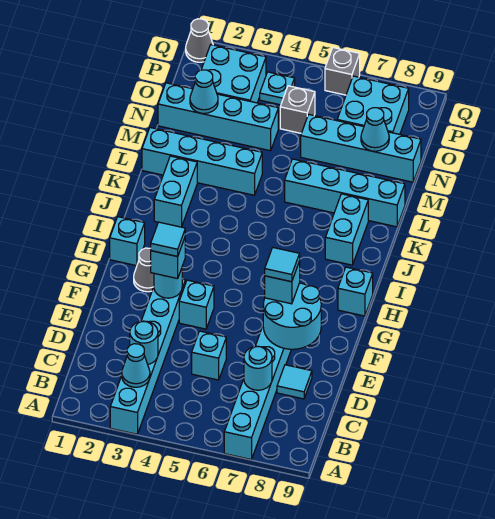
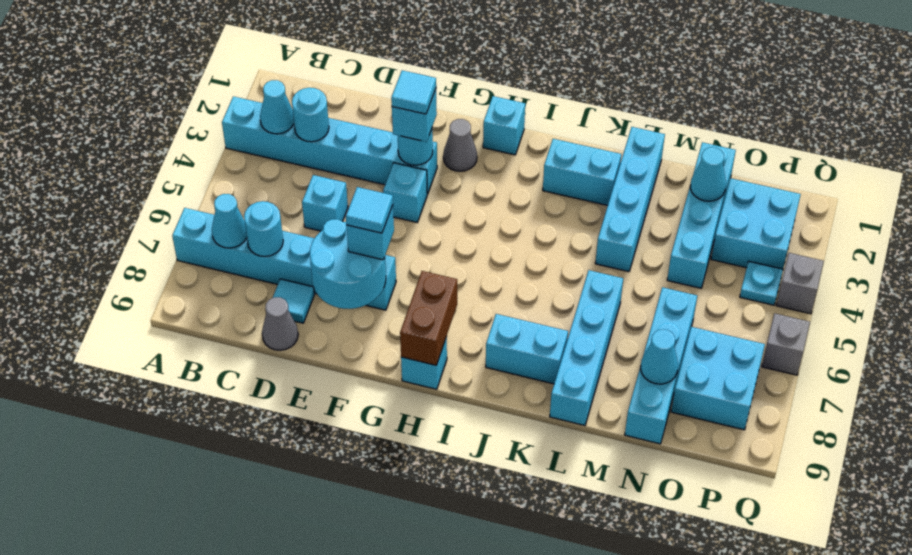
none -> cyan cone B7 level 2
none -> brown brick H8:H9 level 2
grey brick O5 level 1 -> grey brick Q4 level 1
grey cone Q1 level 1 -> grey cone D9 level 1

